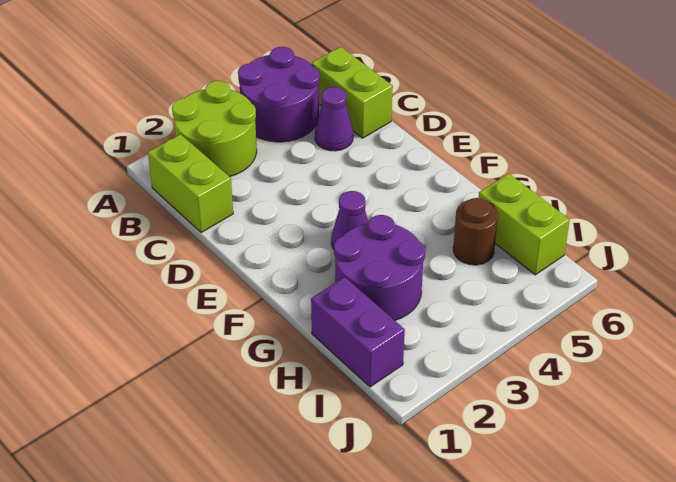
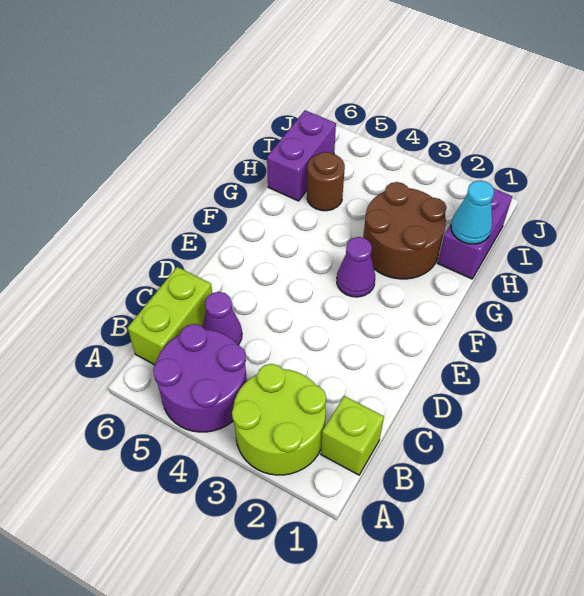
lime brick B1:C1 level 1 -> lime brick B1 level 1
purple round brick G2:H3 level 1 -> brown round brick G2:H3 level 1
none -> cyan cone H1 level 2
lime brick H6:I6 level 1 -> purple brick H6:I6 level 1

